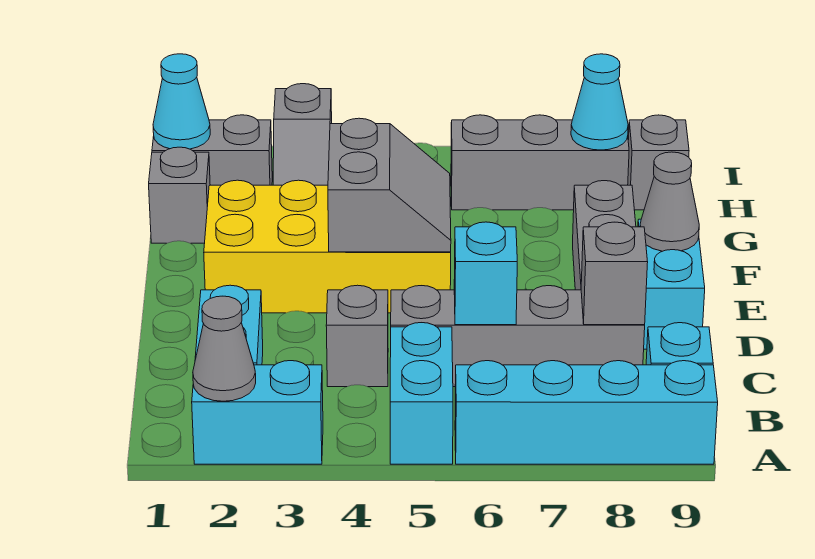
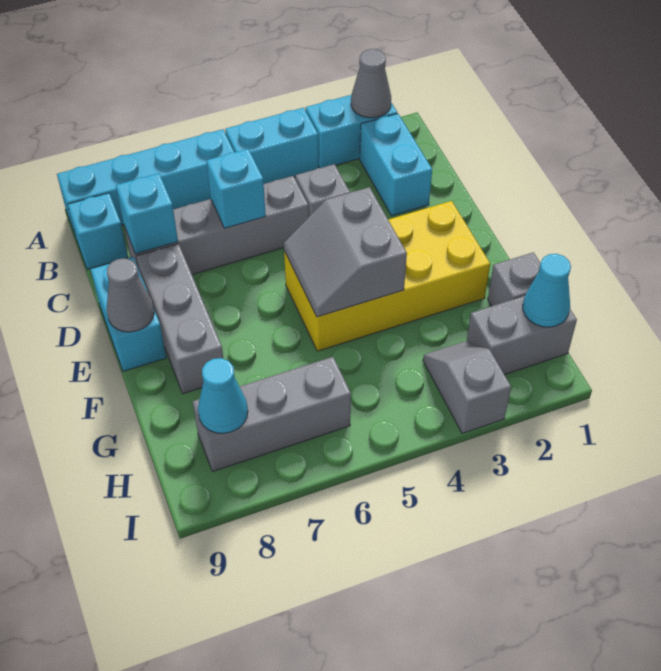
cyan brick A5:B5 level 1 -> cyan brick A4:A5 level 1
grey brick C8 level 2 -> cyan brick C8 level 2
grey brick H9 level 1 -> none

